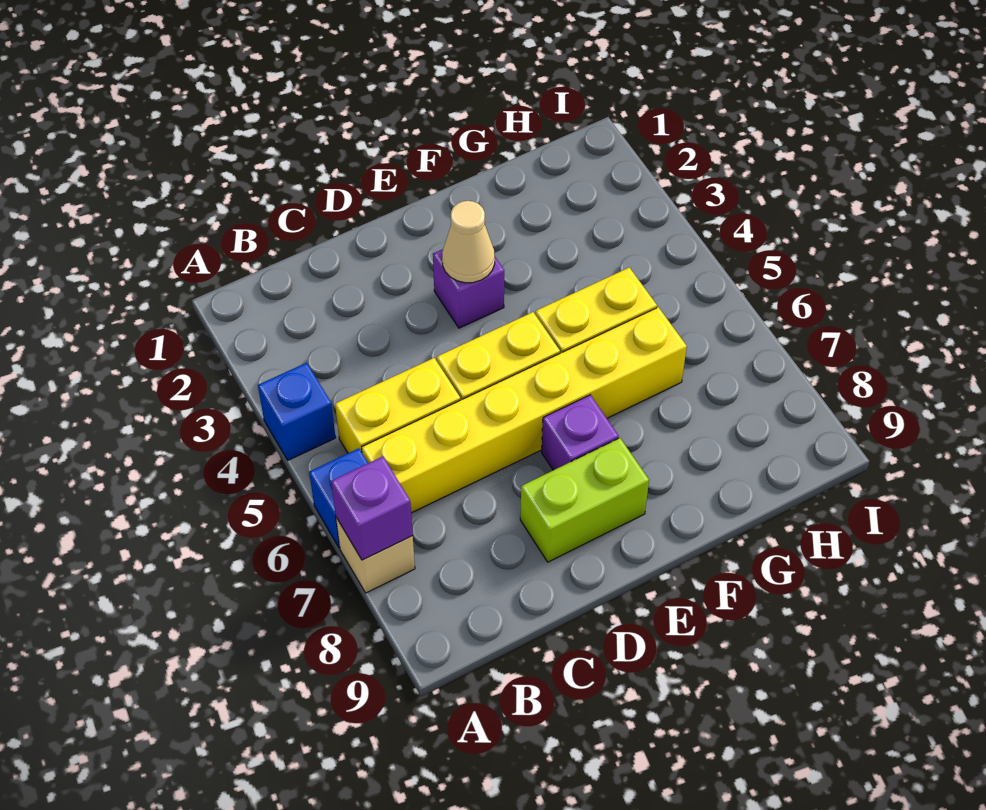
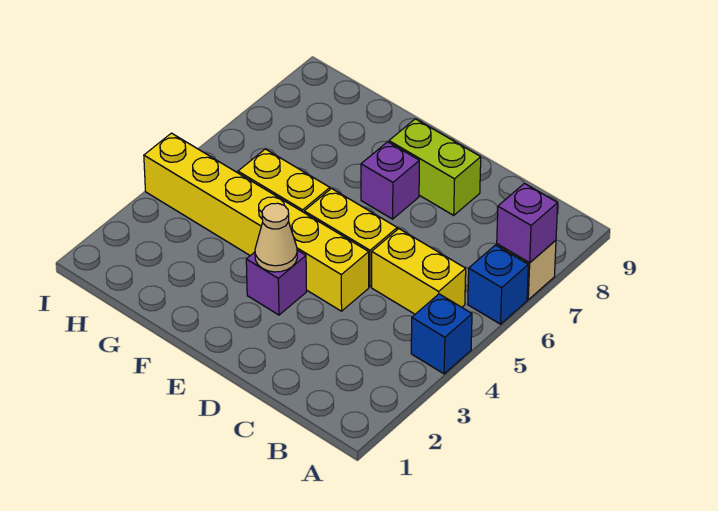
yellow brick B6:G6 level 1 -> yellow brick D4:I4 level 1

